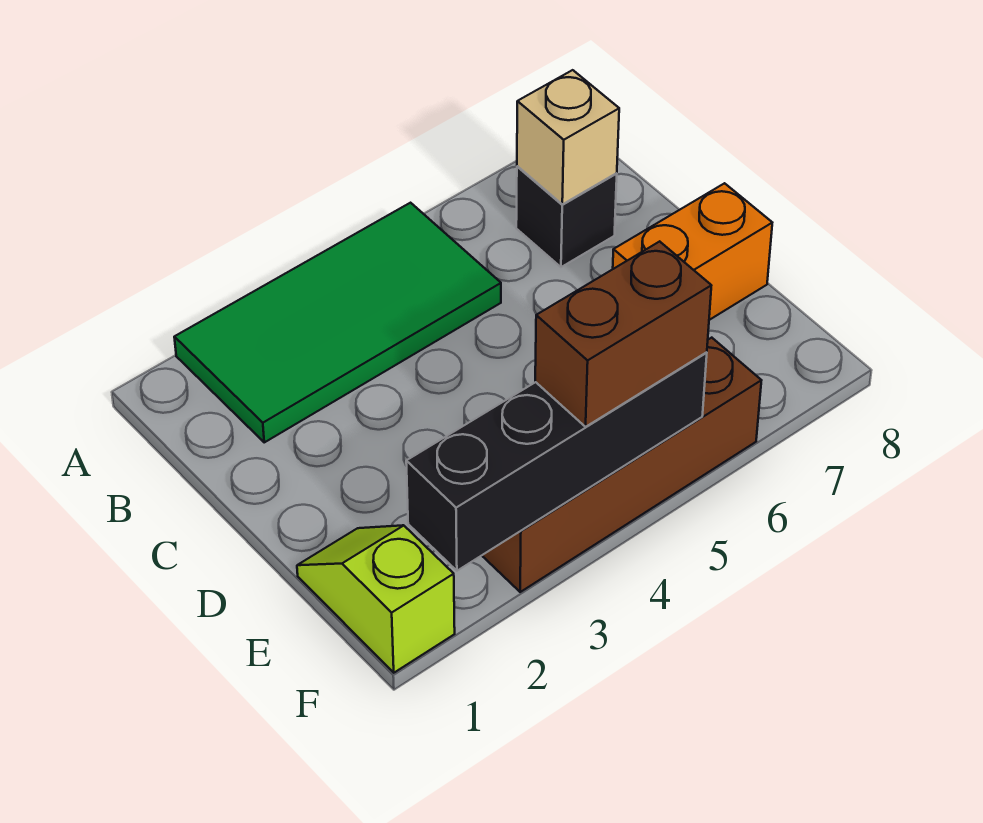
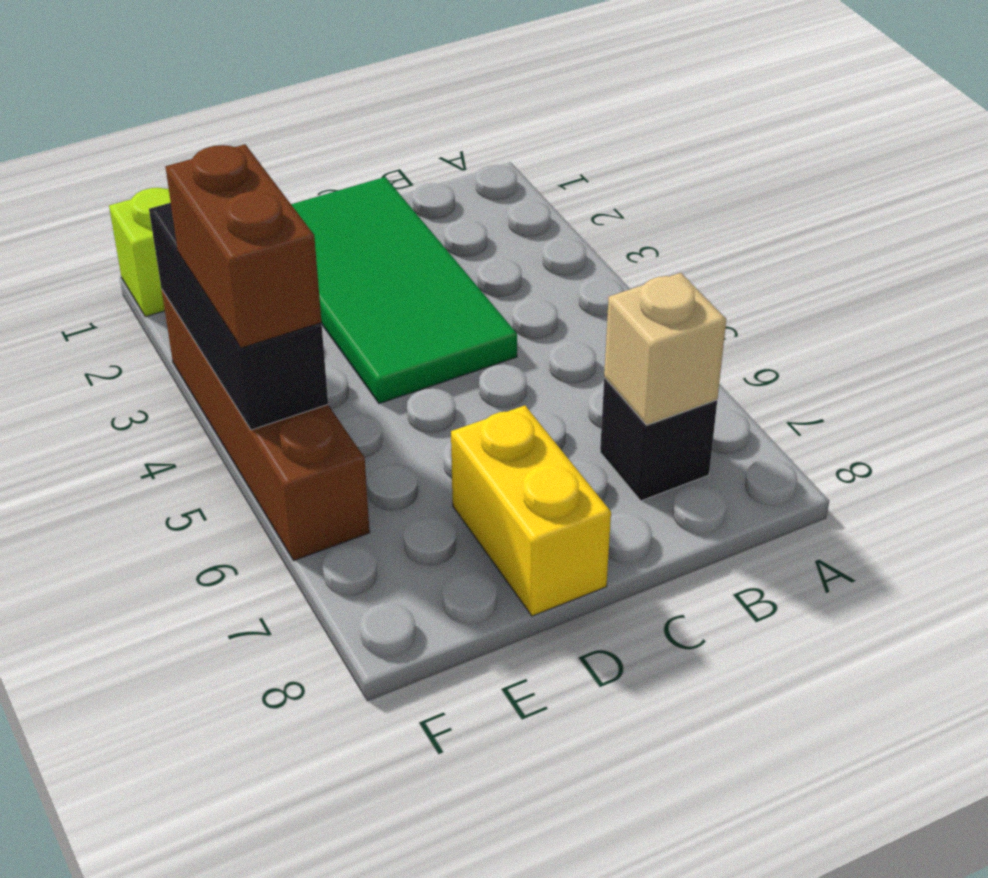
green tile A2:B5 level 1 -> green tile C1:D4 level 1
orange brick D7:D8 level 1 -> yellow brick D7:D8 level 1
black brick F2:F5 level 2 -> black brick F3:F5 level 2

